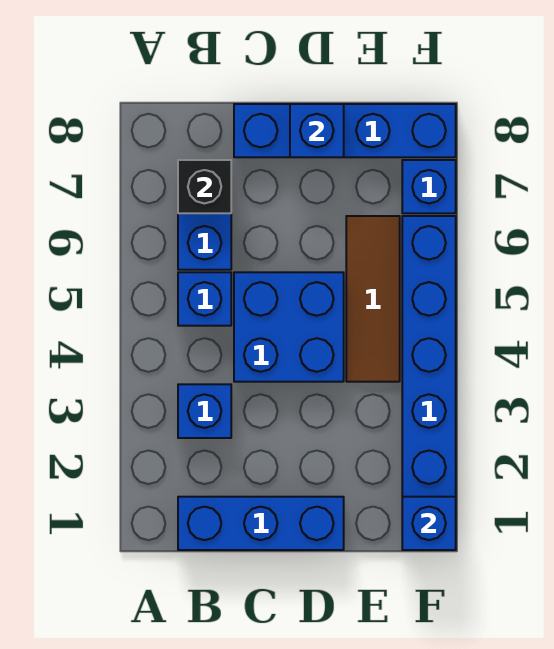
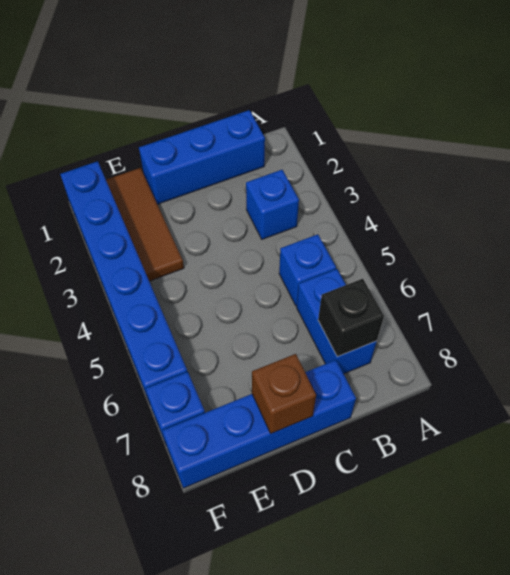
blue brick C4:D5 level 1 -> none
blue brick D8 level 2 -> brown brick D8 level 2
brown tile E4:E6 level 1 -> brown tile E1:E3 level 1
blue brick F1 level 2 -> none

